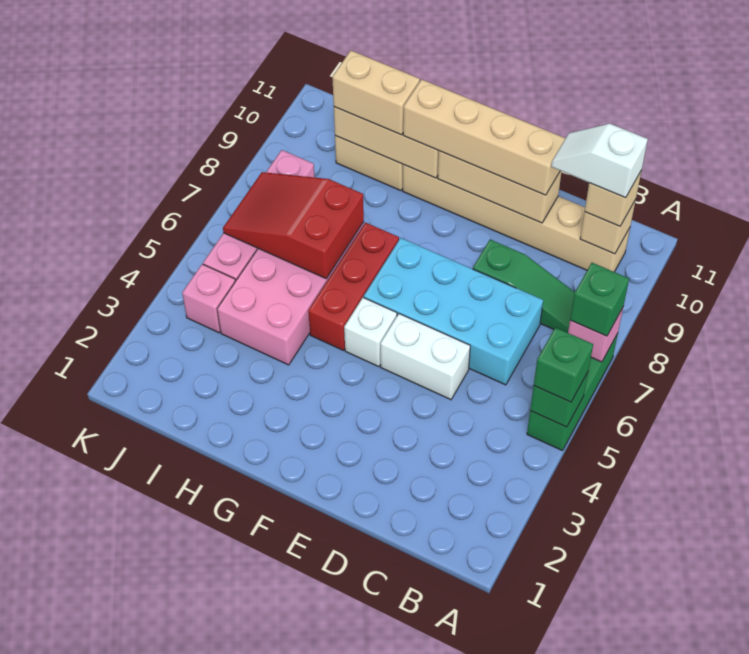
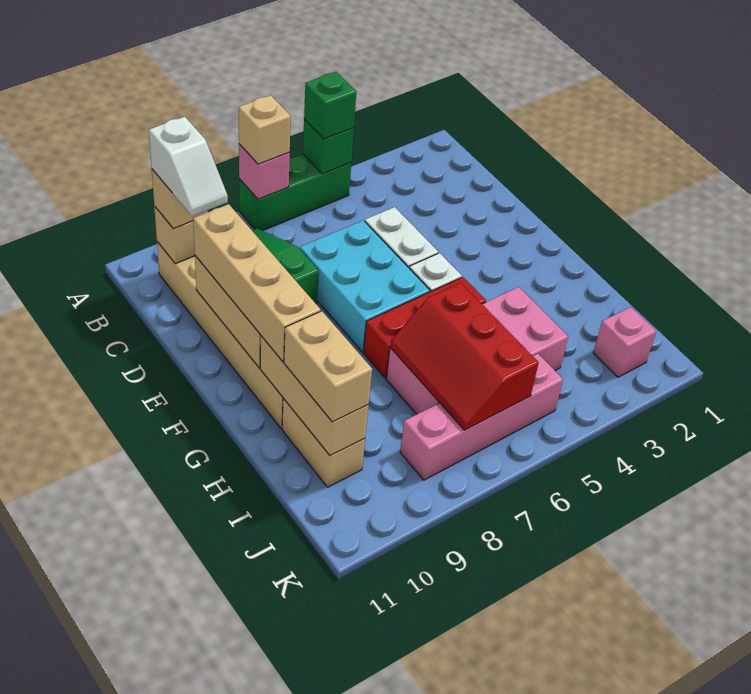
green brick A7 level 3 -> tan brick A7 level 3
cyan brick C6:F7 level 1 -> cyan brick D6:F7 level 1
red slope H6:J7 level 2 top H -> red slope H6:J7 level 2 top 6
pink brick J4 level 1 -> pink brick J2 level 1

